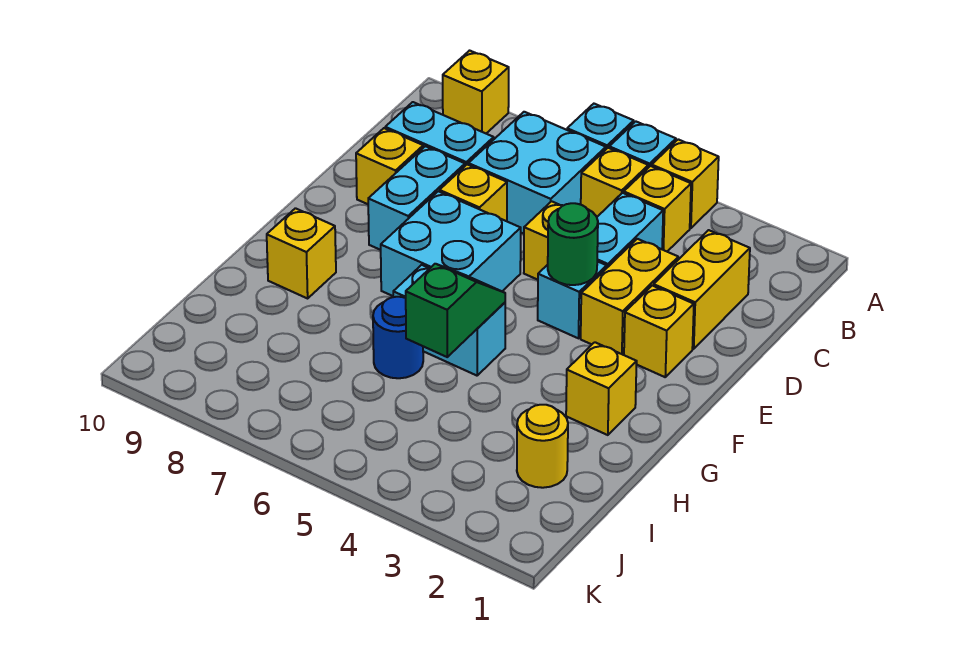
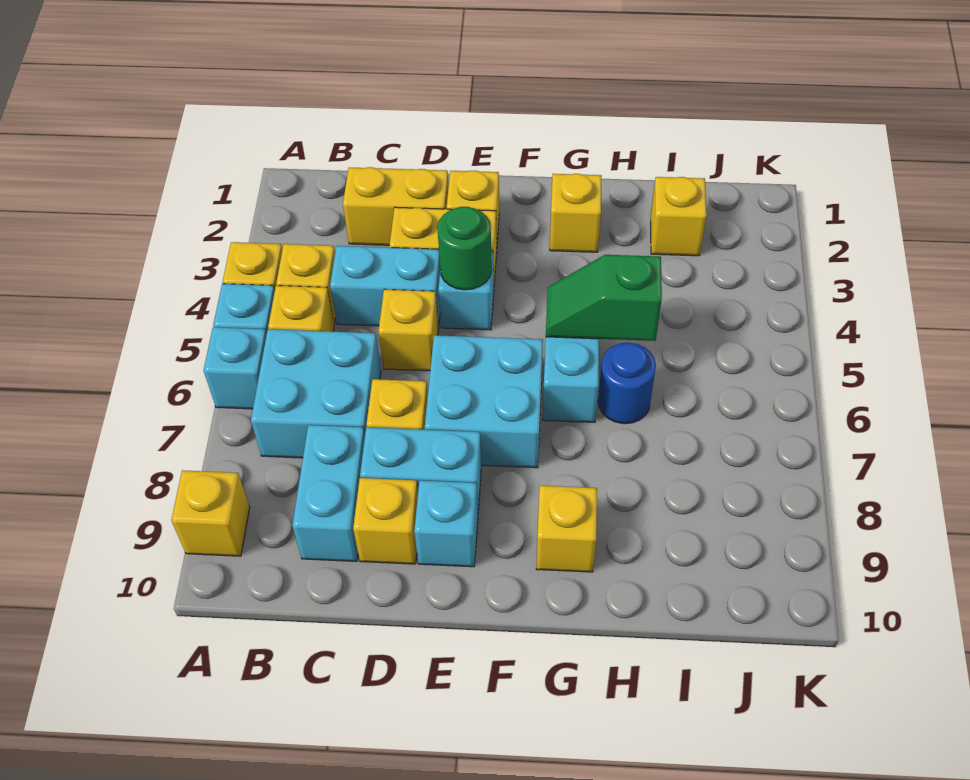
none -> cyan brick E9 level 1
yellow round brick I2 level 1 -> yellow brick I2 level 1

